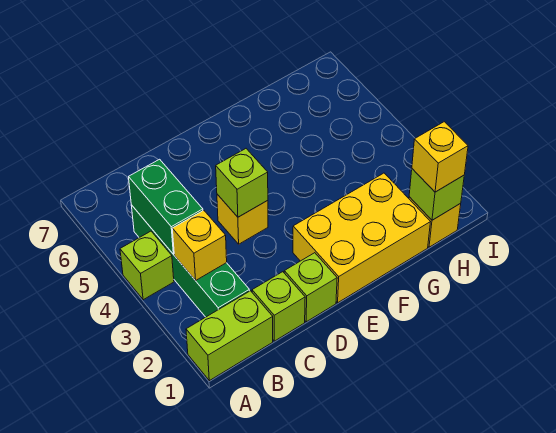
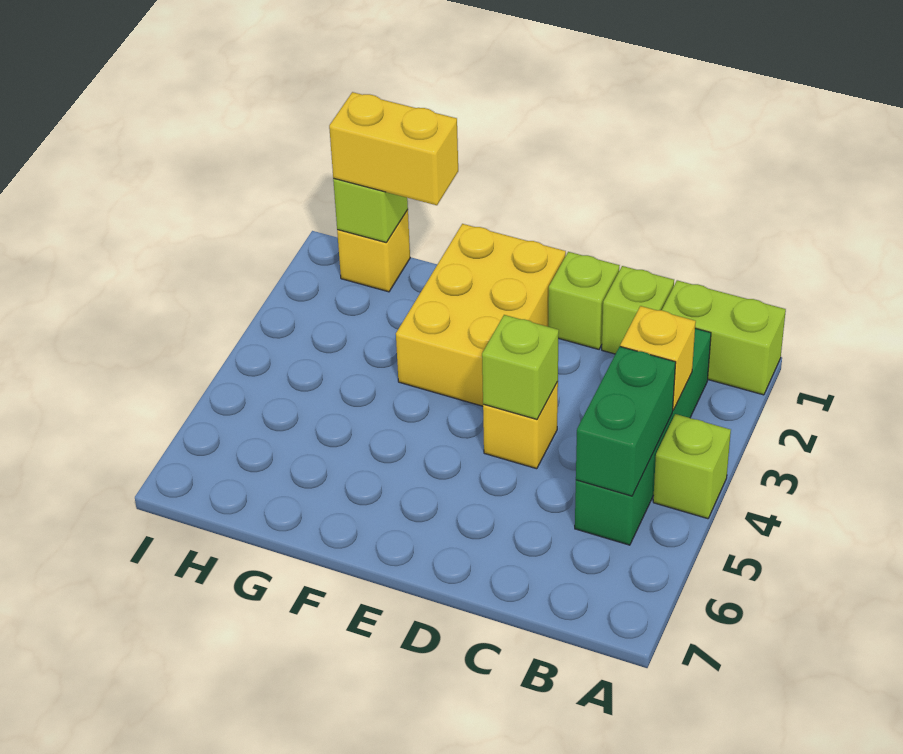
yellow brick E1:G2 level 1 -> yellow brick E1:F3 level 1
yellow brick H1 level 3 -> yellow brick G1:H1 level 3

